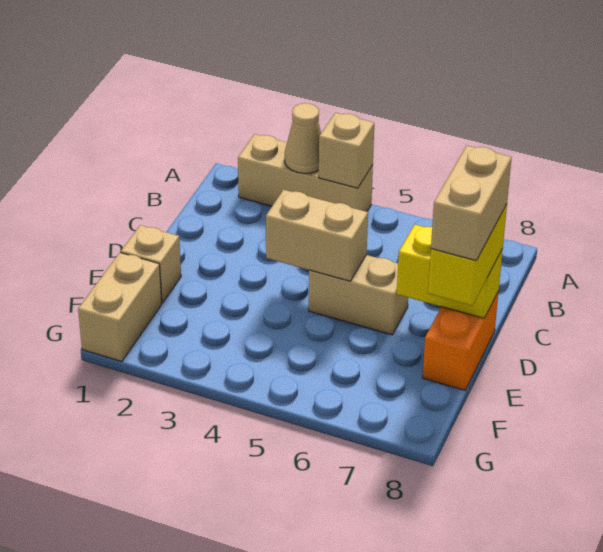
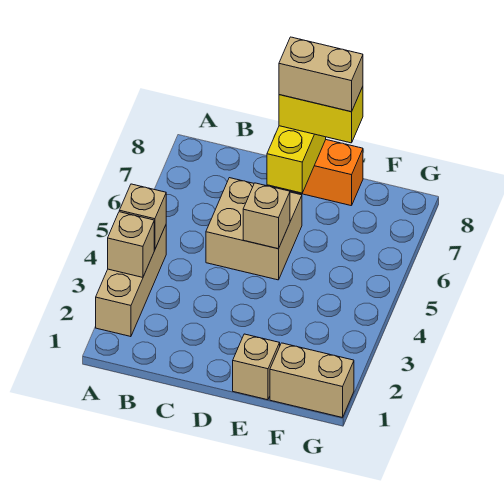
tan cone A3 level 2 -> tan brick A3 level 2
tan brick D4:D5 level 2 -> tan brick D5 level 2
tan brick D5:D6 level 1 -> tan brick C5:D6 level 1

